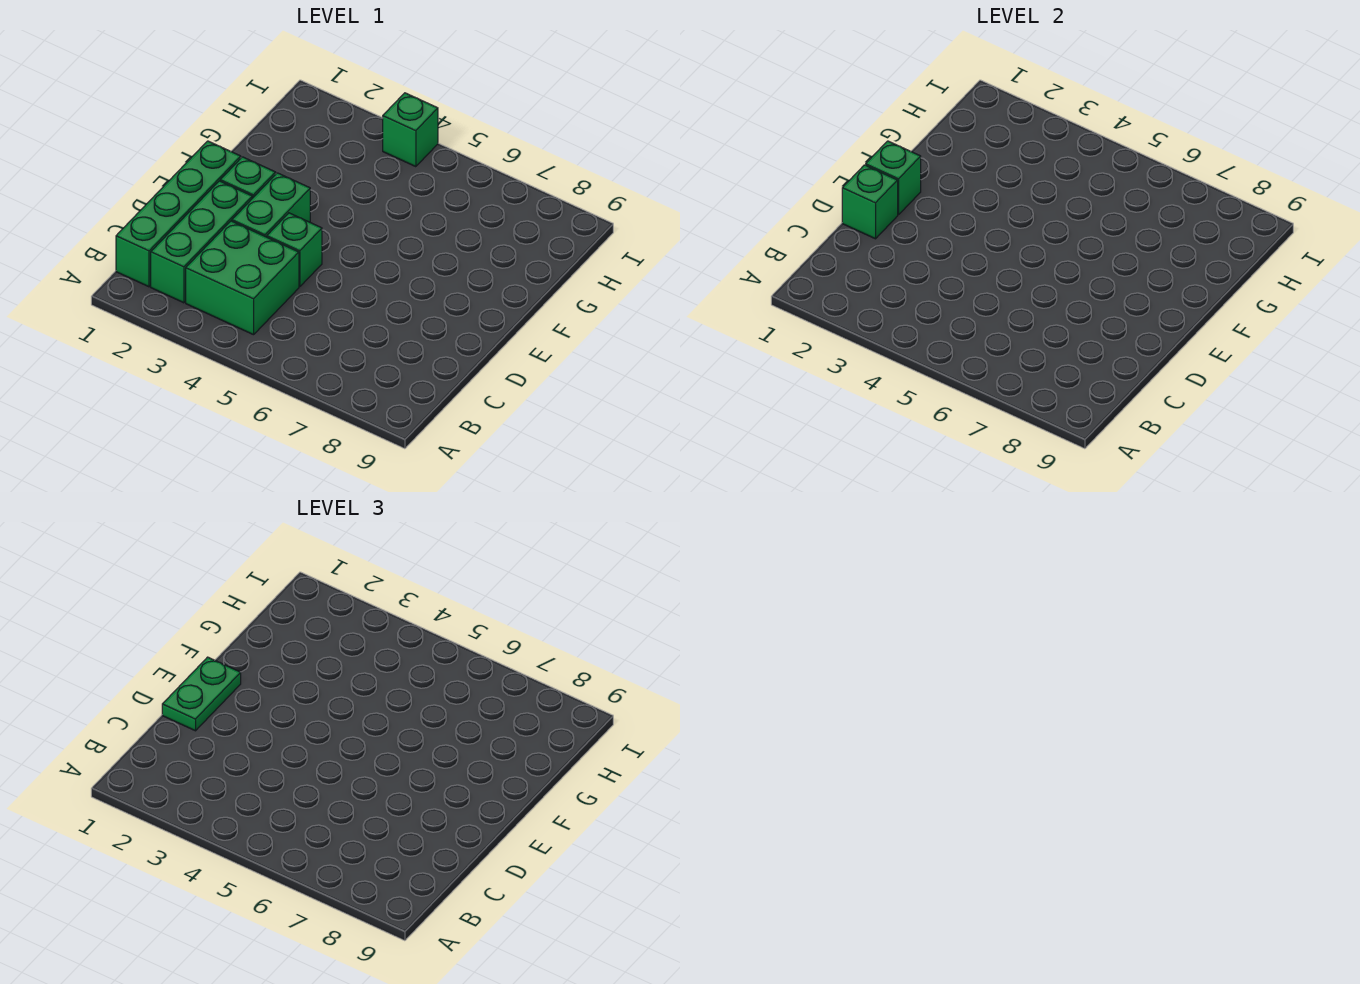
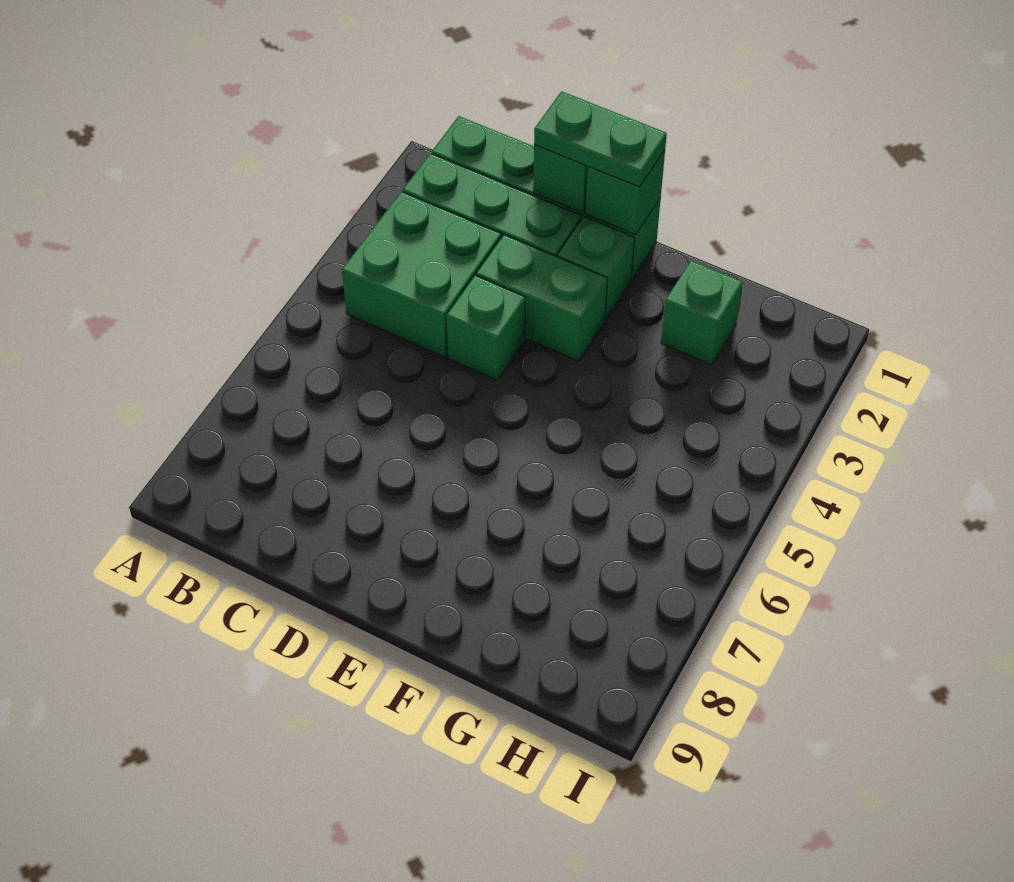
green brick I4 level 1 -> green brick G2 level 1

